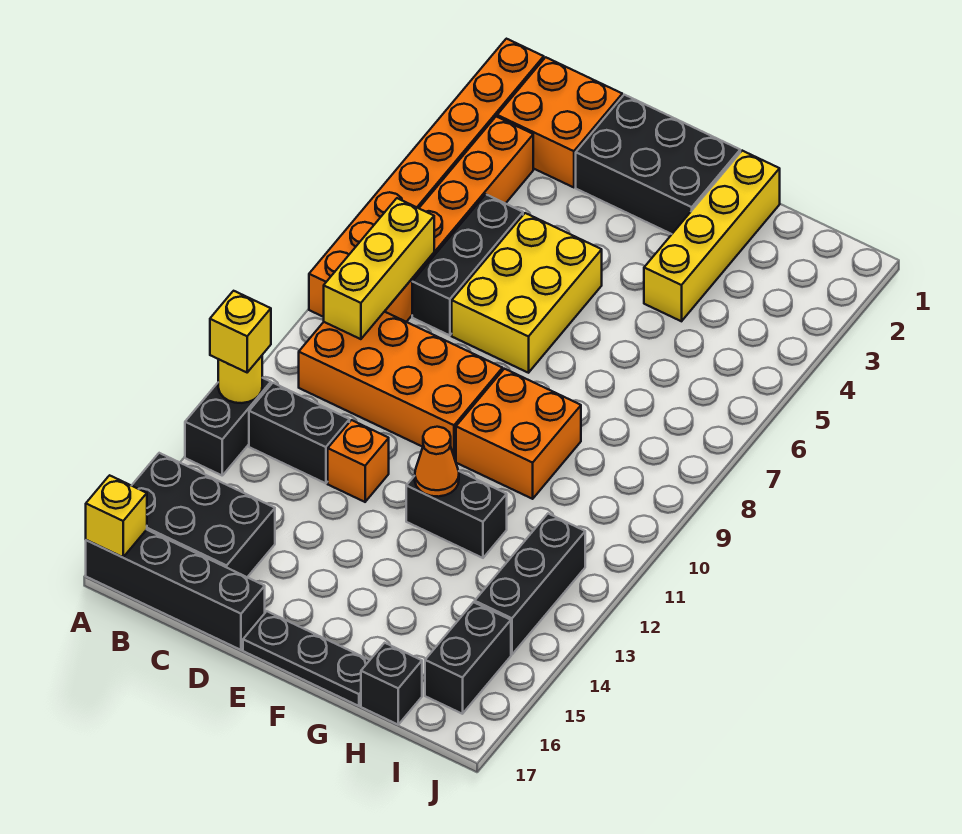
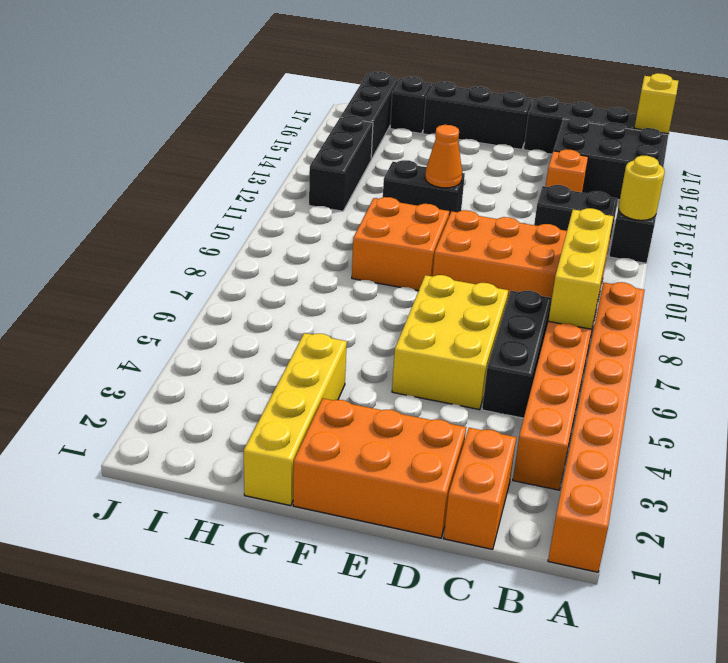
yellow brick A12 level 3 -> none
orange brick B1:C2 level 1 -> orange brick C1:C2 level 1
black brick D1:F2 level 1 -> orange brick D1:F2 level 1
orange brick D12 level 1 -> orange brick C14 level 1
black plate E17:G17 level 1 -> black brick E17:G17 level 1
black brick I15:I16 level 1 -> black brick I15:I17 level 1

